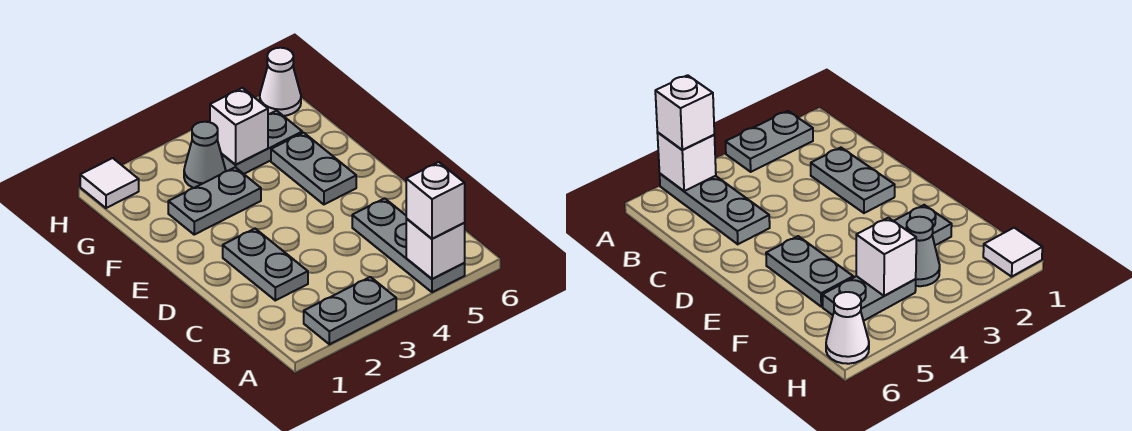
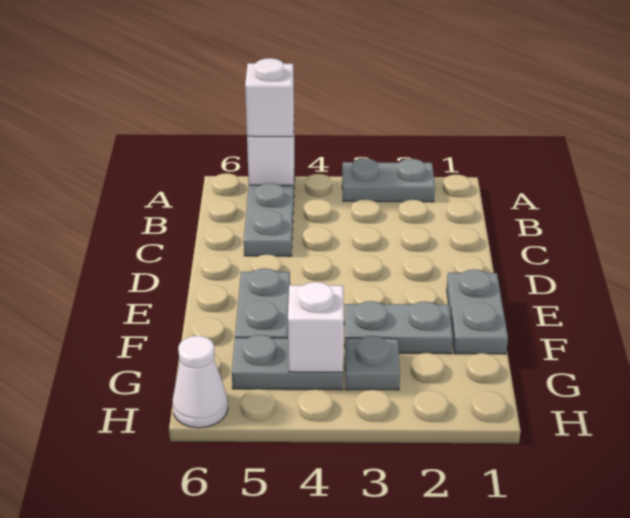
grey plate C2:D2 level 1 -> grey plate E1:F1 level 1
grey cone G3 level 1 -> grey plate G3 level 1
white tile H1 level 1 -> none

